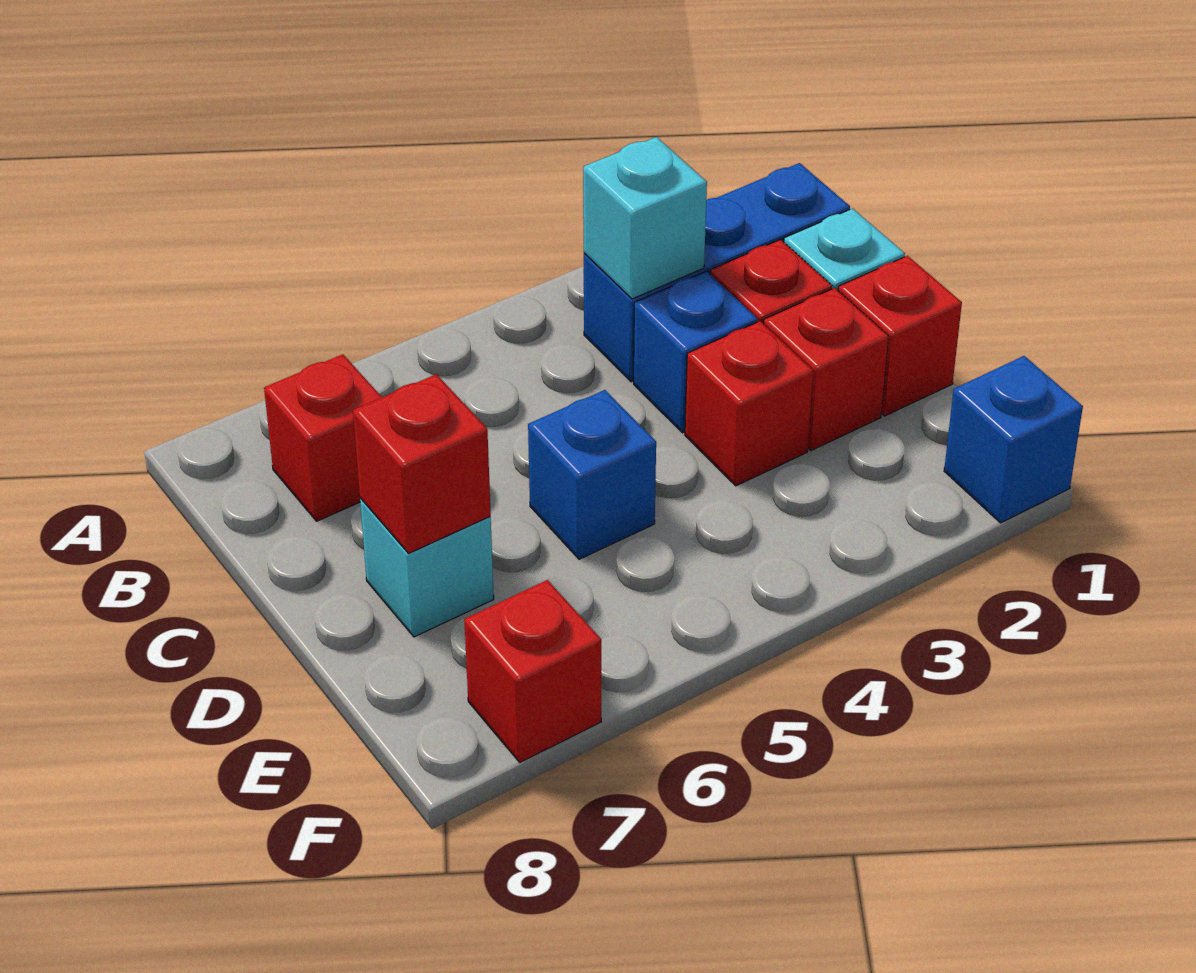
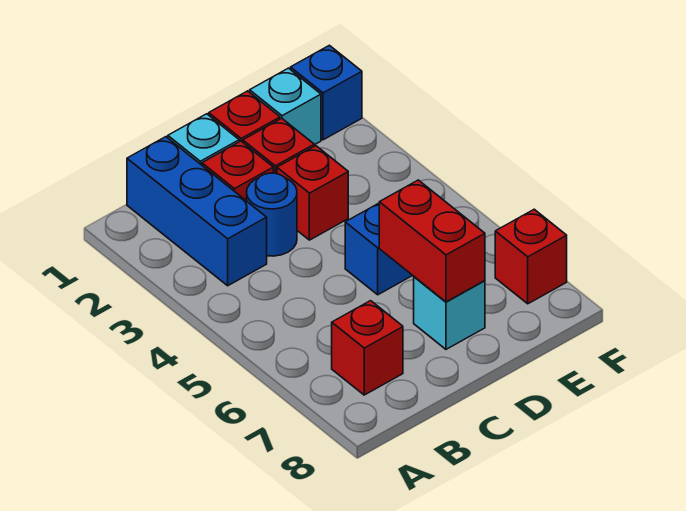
cyan brick B3 level 2 -> cyan brick E1 level 1
blue brick C3 level 1 -> blue round brick C3 level 1
red brick D7 level 2 -> red brick D6:D7 level 2

